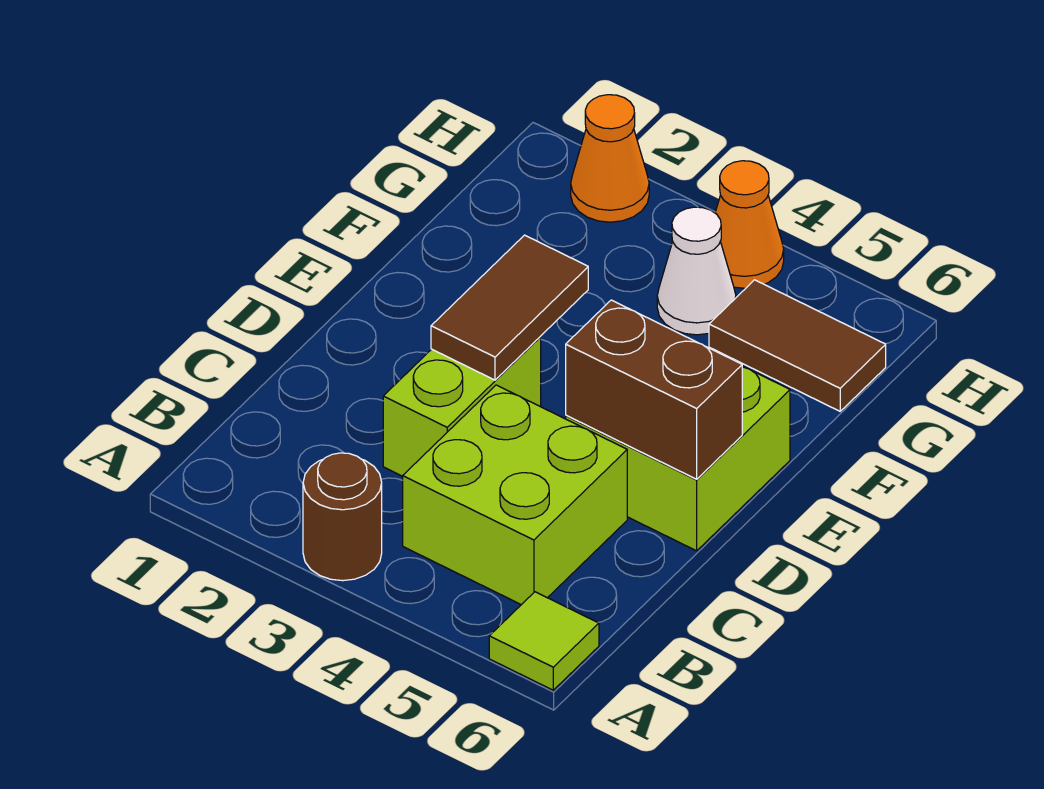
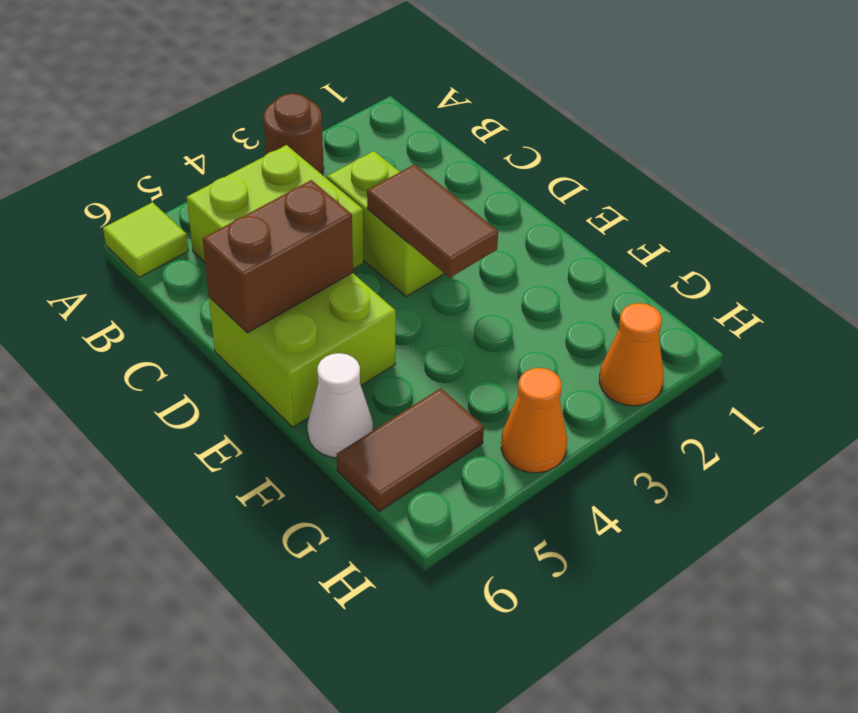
white cone G4 level 1 -> white cone F6 level 1

